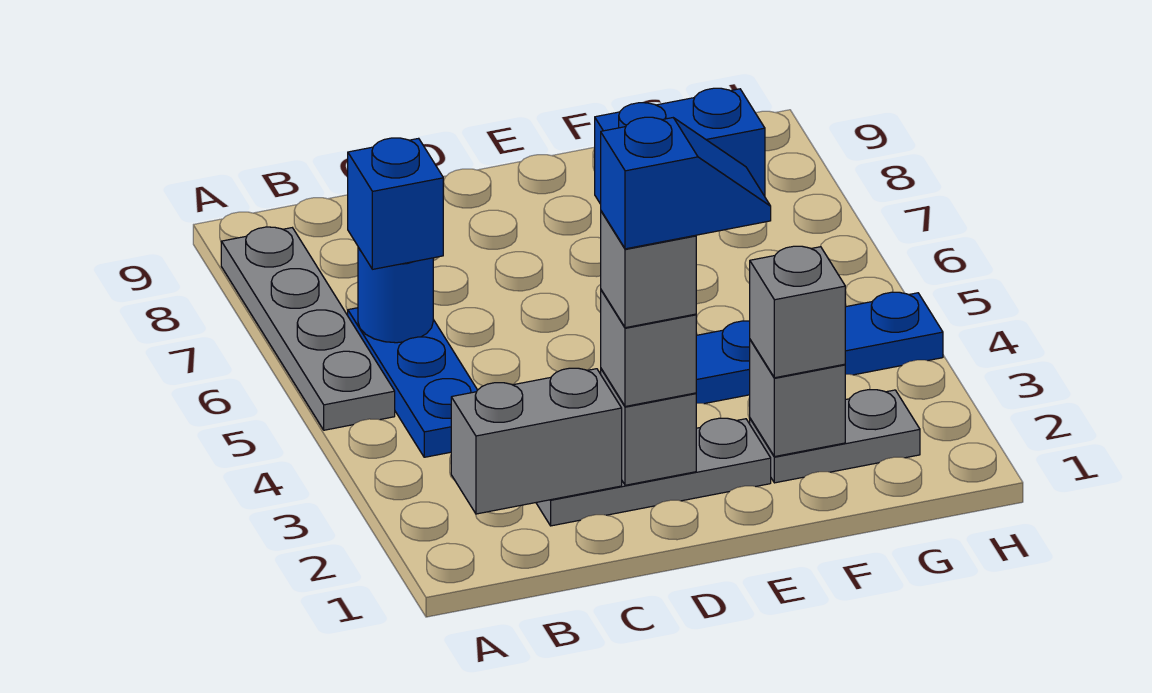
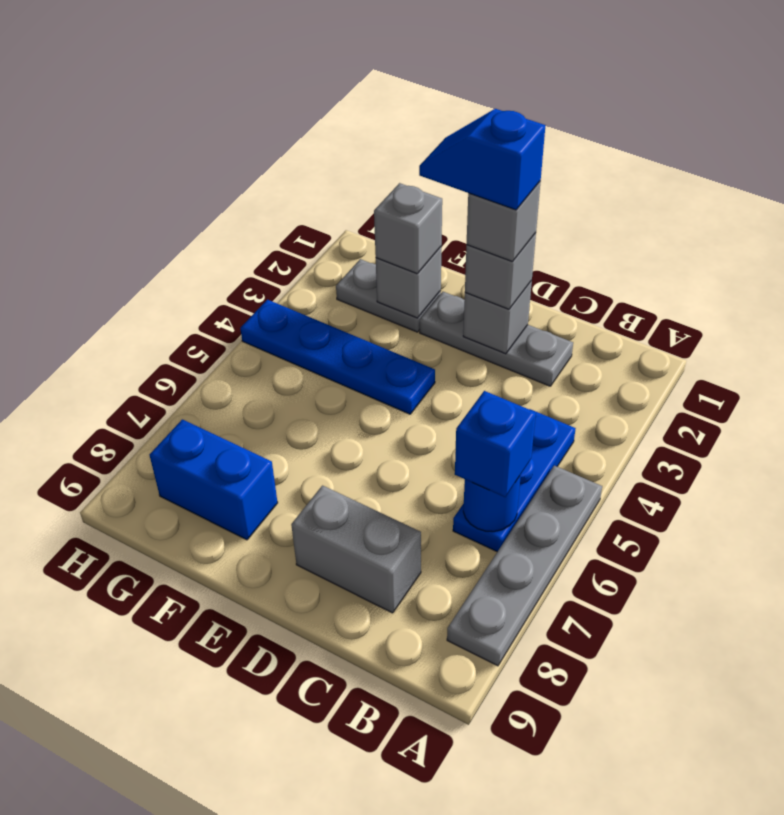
grey brick B2:C2 level 2 -> grey brick C8:D8 level 1

